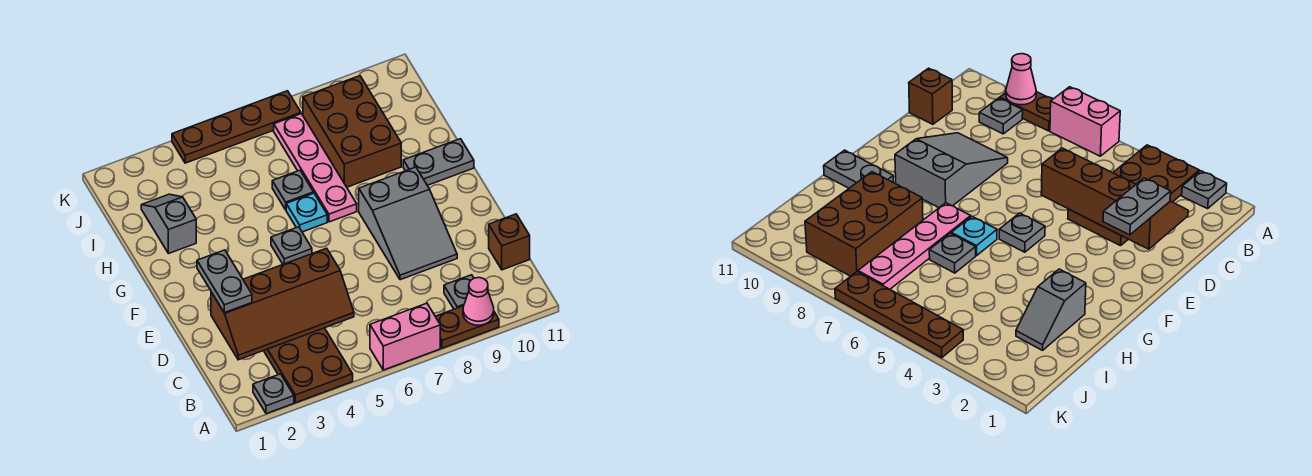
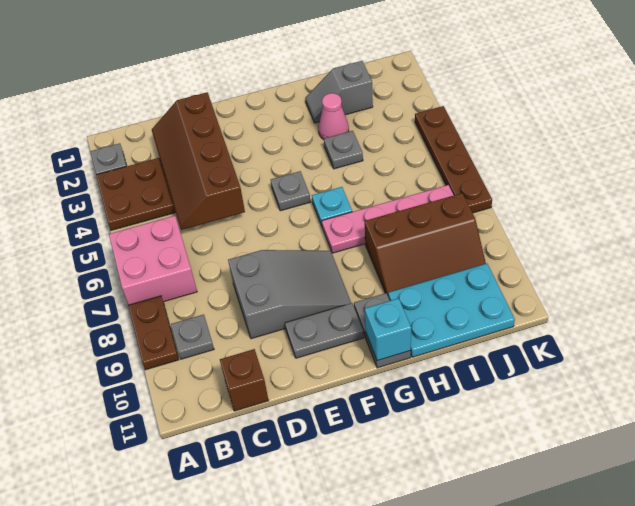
pink brick A6:A7 level 1 -> pink brick A6:B7 level 1
pink cone A9 level 2 -> pink cone H3 level 1
grey plate D2:E2 level 3 -> grey plate E10:F10 level 1
grey slope D8:F9 level 1 top F -> grey slope D8:F9 level 1 top D
none -> cyan brick G11 level 2
grey slope H2:I2 level 1 top H -> grey slope H2:I2 level 1 top I
grey plate H6 level 1 -> grey plate H4 level 1
brown brick H8:J9 level 1 -> brown slope H8:J9 level 1 top 8
none -> cyan plate H10:J11 level 1

